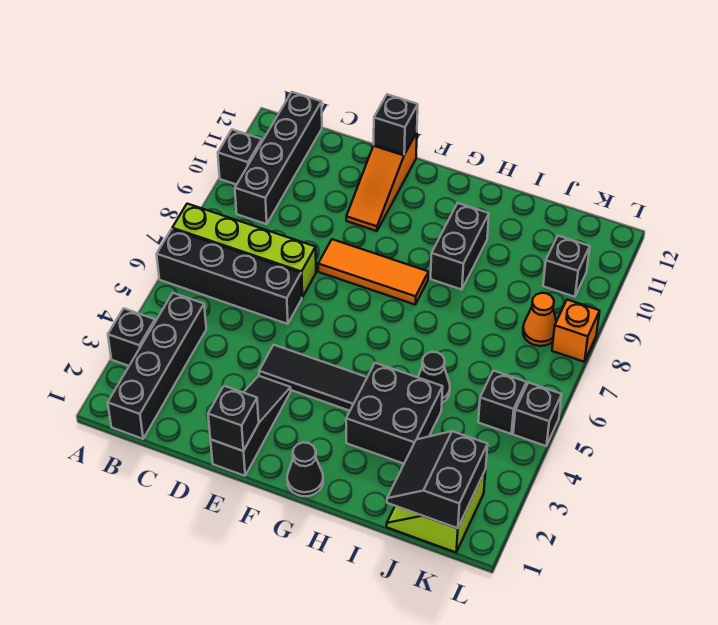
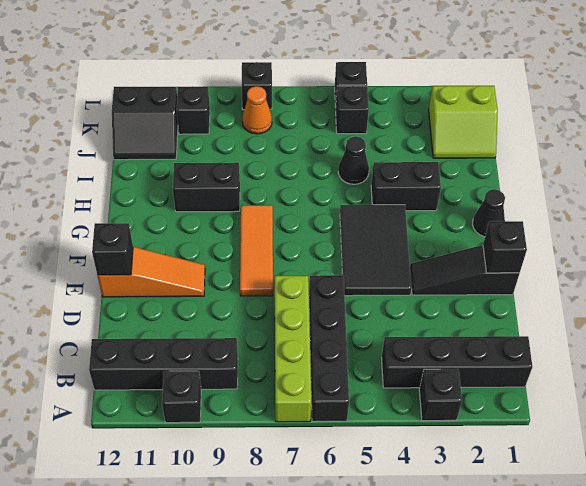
black tile E4:G4 level 1 -> black tile E4:G5 level 1
black brick H3:I4 level 1 -> black brick H3:H4 level 1
black slope J1:K2 level 2 top K -> black slope J11:K12 level 1 top K
orange brick L8 level 1 -> black brick L8 level 1

